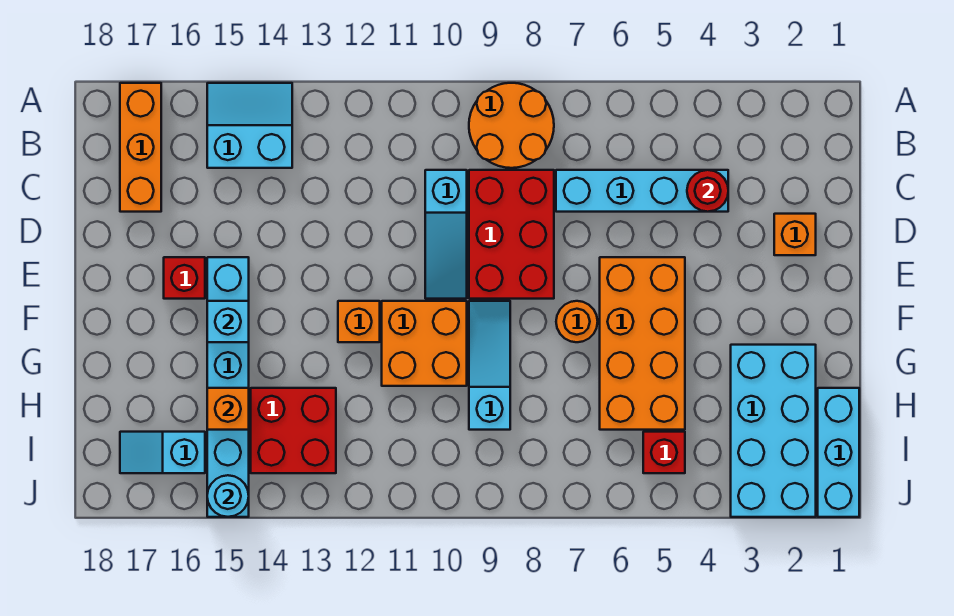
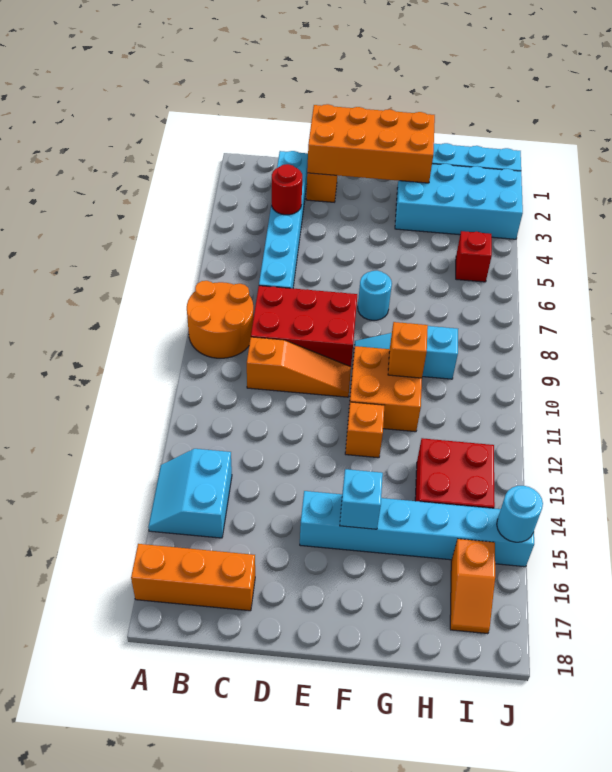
cyan brick C4:C7 level 1 -> cyan brick C2:C7 level 1
cyan slope C10:E10 level 1 top C -> orange slope C10:E10 level 1 top C
orange brick E5:H6 level 1 -> orange brick D1:G2 level 2
red brick E16 level 1 -> none
orange round brick F7 level 1 -> cyan round brick F7 level 1
orange brick H15 level 2 -> orange brick G10 level 2
cyan slope I16:I17 level 1 top 16 -> orange slope I16:I17 level 1 top 16

